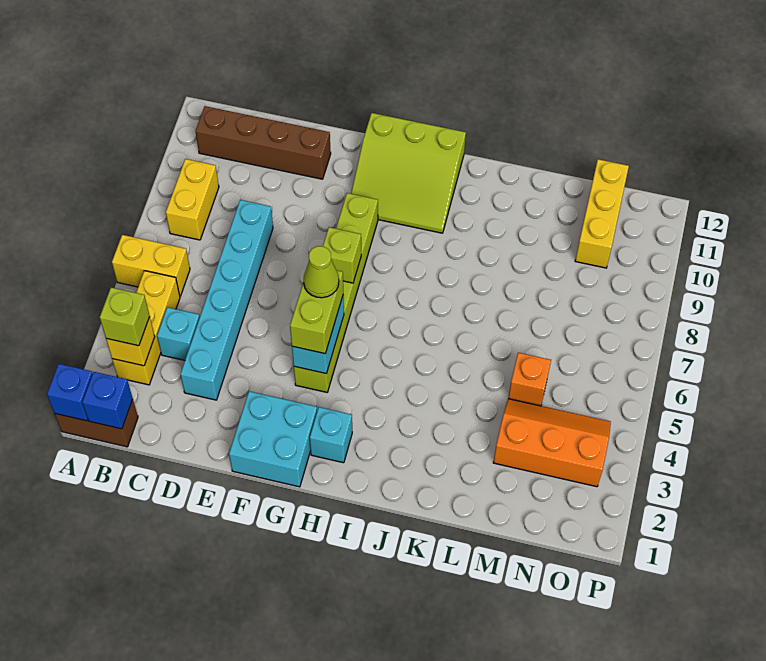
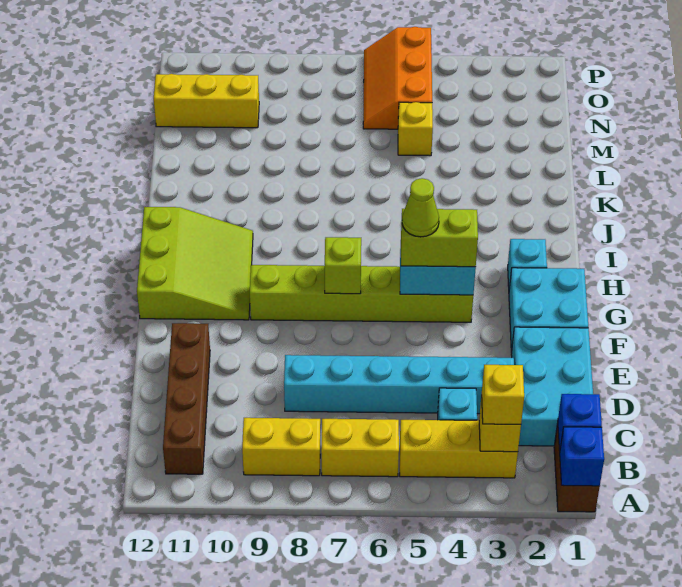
yellow brick A6:B6 level 1 -> yellow brick B6:B7 level 1
lime brick B3 level 3 -> yellow brick B3 level 3
none -> cyan brick C1:E2 level 1
orange slope M3:O4 level 1 top 3 -> orange slope N5:P6 level 1 top 5
orange brick M5 level 1 -> yellow brick M5 level 1

